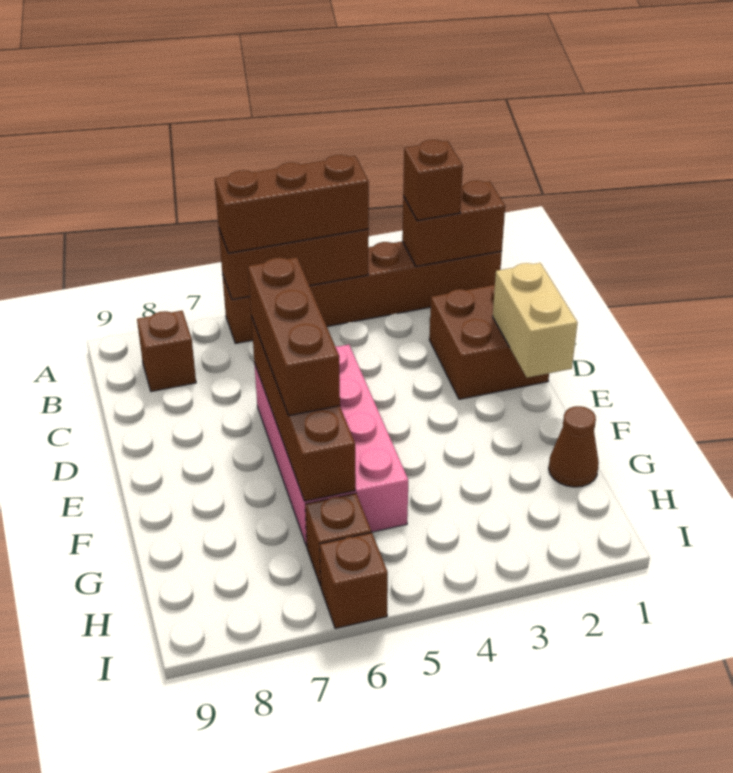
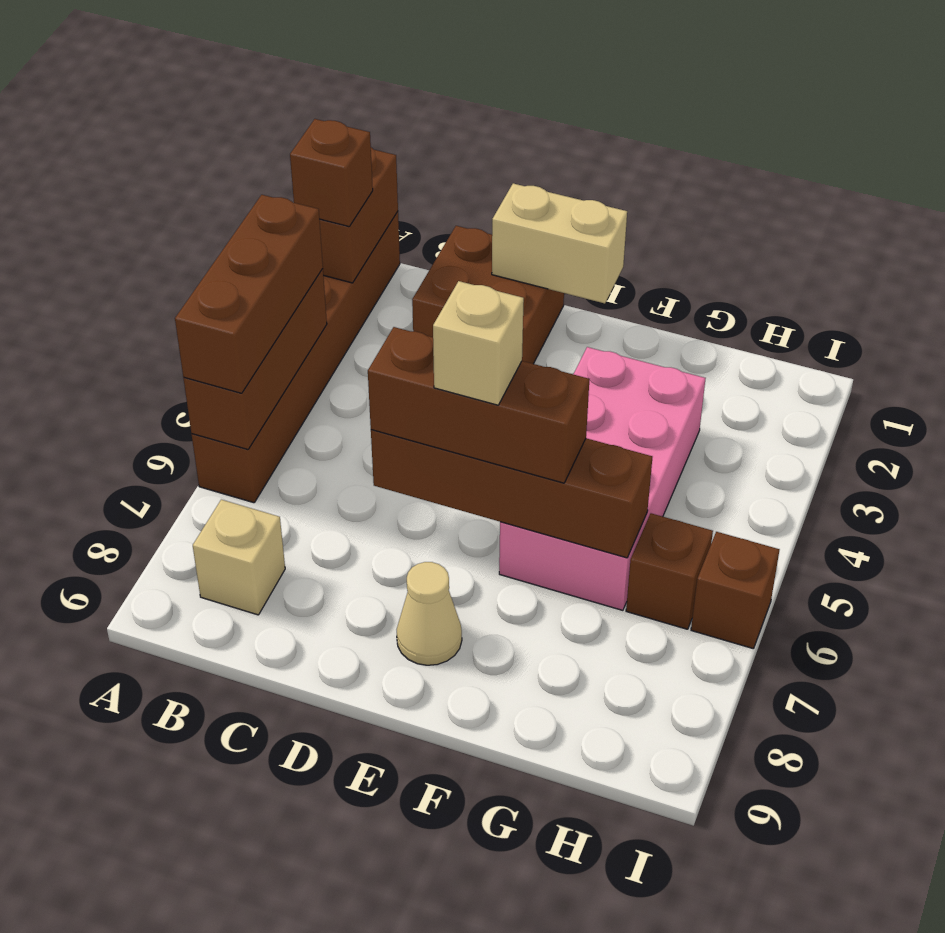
brown brick B8 level 1 -> tan brick B8 level 1
pink brick D5:G6 level 1 -> pink brick F3:G6 level 1
none -> tan brick E6 level 4
none -> tan cone E8 level 1
brown cone G1 level 1 -> none

